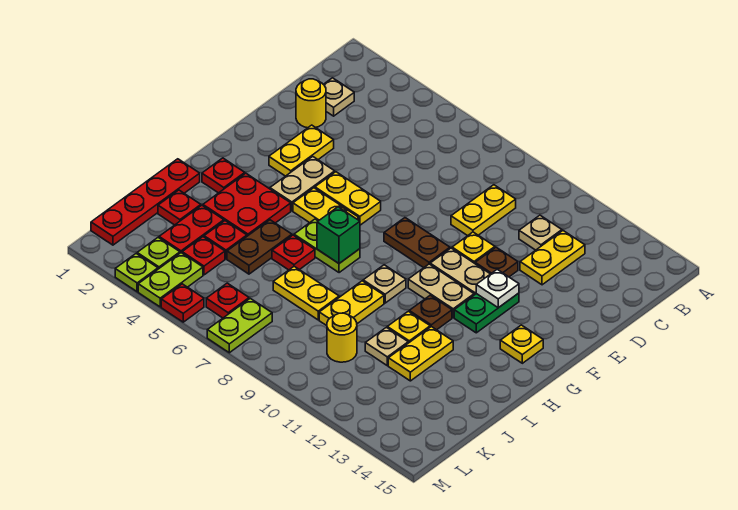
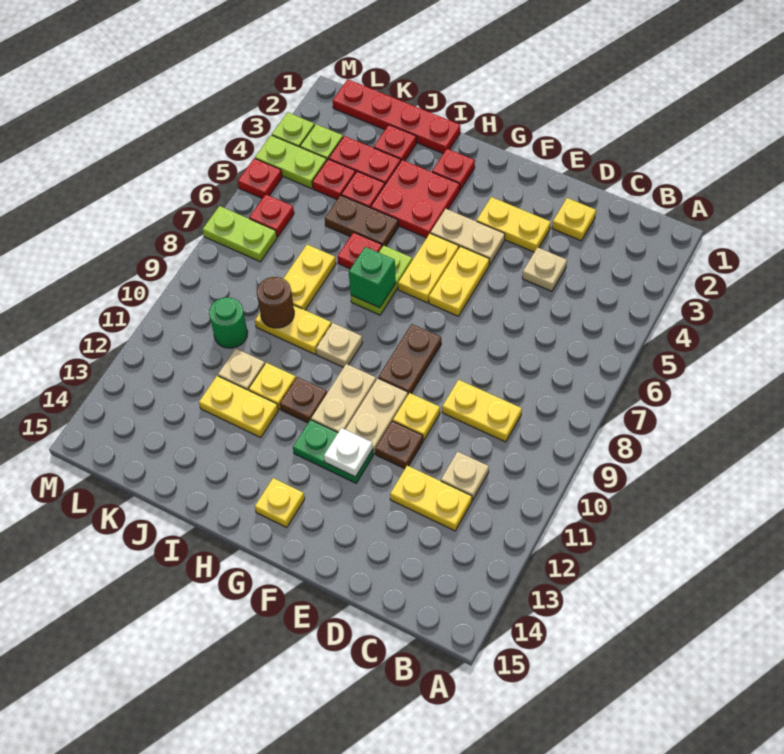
tan plate C2 level 1 -> tan plate D4 level 1
yellow round brick D2 level 1 -> yellow plate D2 level 1
none -> brown round brick J9 level 2
yellow round brick K10 level 1 -> green round brick K10 level 1

